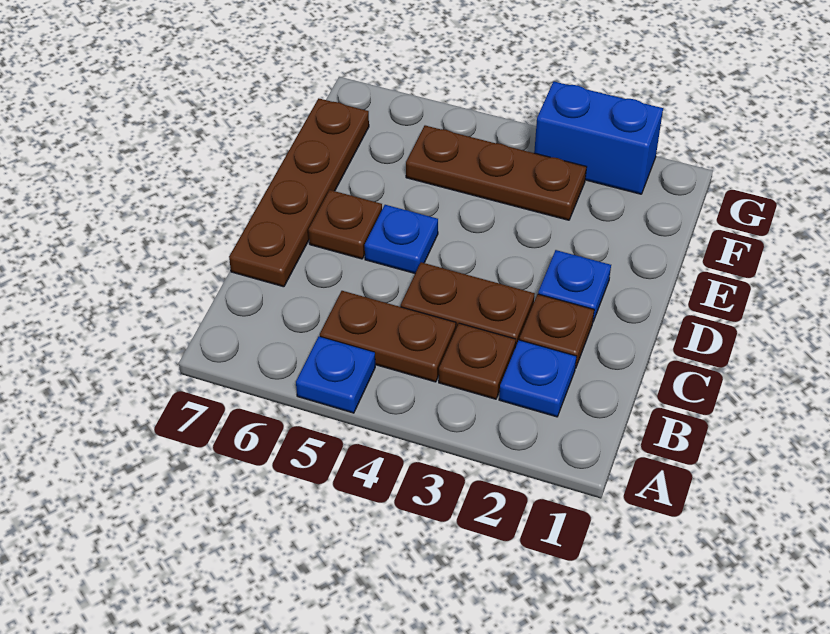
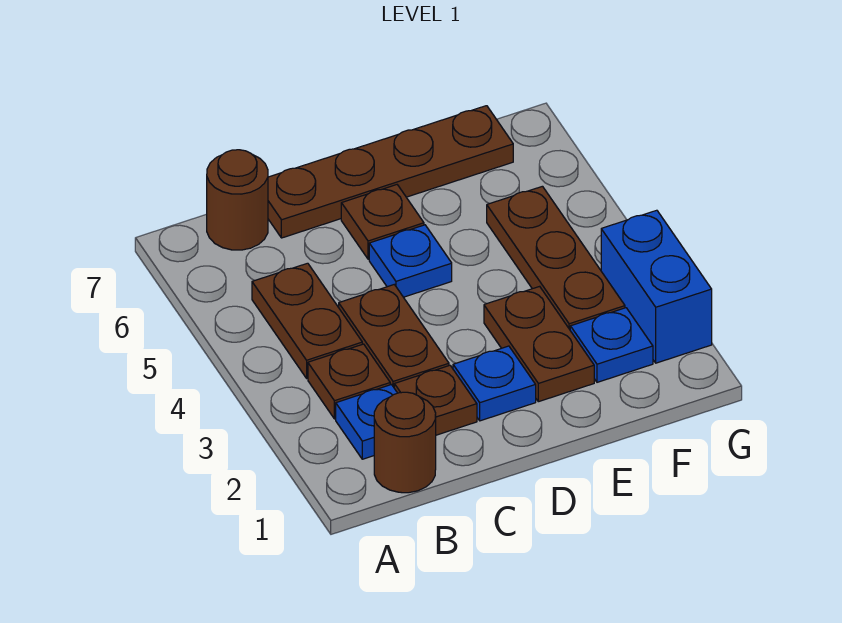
blue plate A5 level 1 -> blue plate F2 level 1
none -> brown round brick B1 level 1
none -> brown round brick B7 level 1
none -> brown plate E2:E3 level 1

